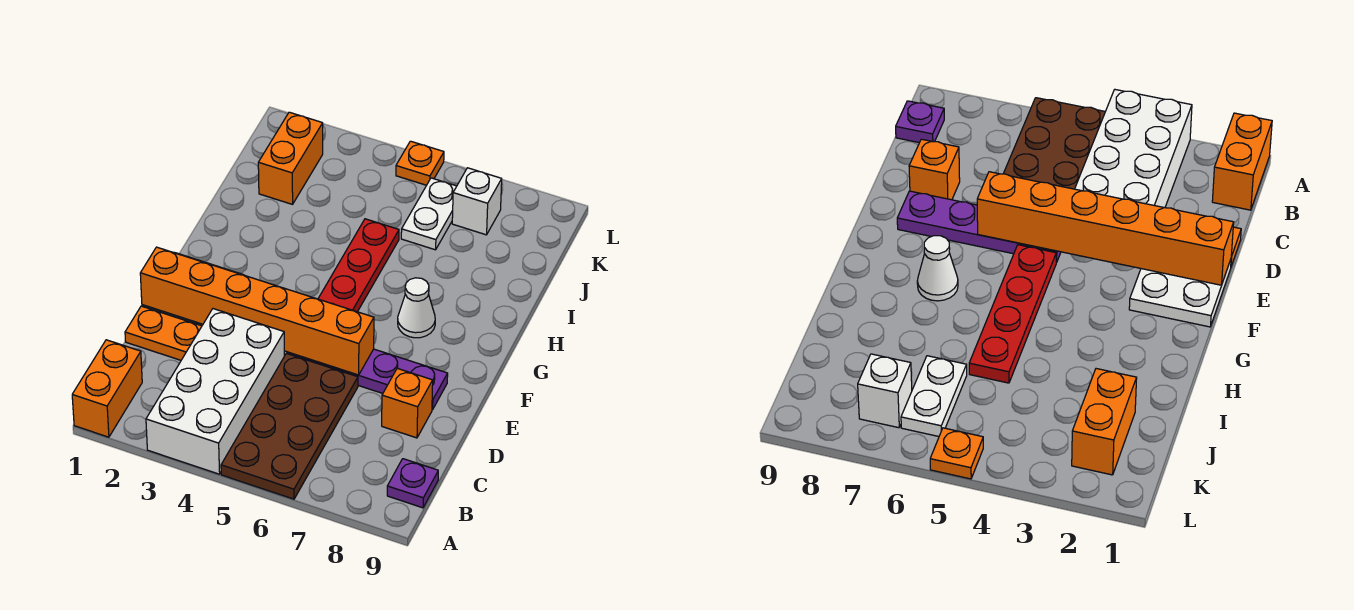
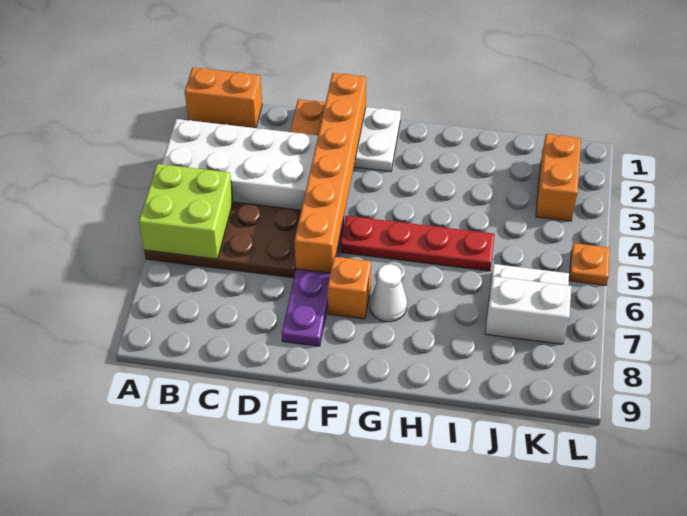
none -> lime brick A5:B6 level 2
purple plate B9 level 1 -> none
orange brick D8 level 1 -> orange brick F7 level 1
orange brick J2:K2 level 1 -> orange brick K2:K3 level 1
white brick K7 level 1 -> white brick J7:K7 level 1

